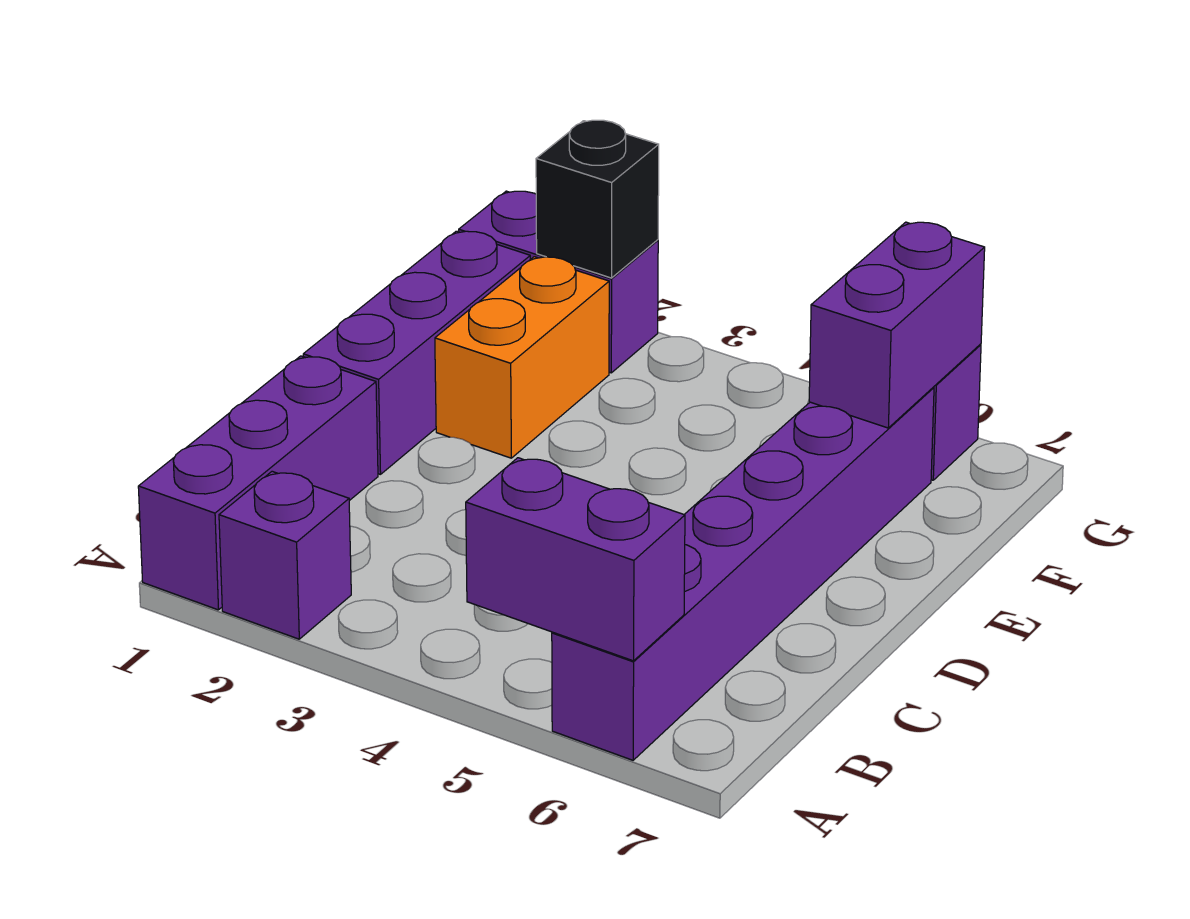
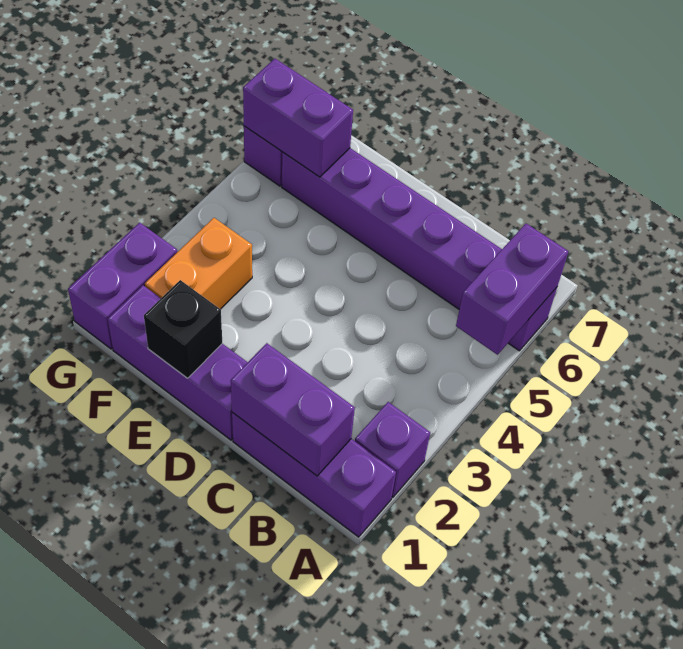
none -> purple brick B1:C1 level 2
orange brick E2:F2 level 1 -> orange brick F2:F3 level 1
black brick G2 level 2 -> black brick E1 level 2

